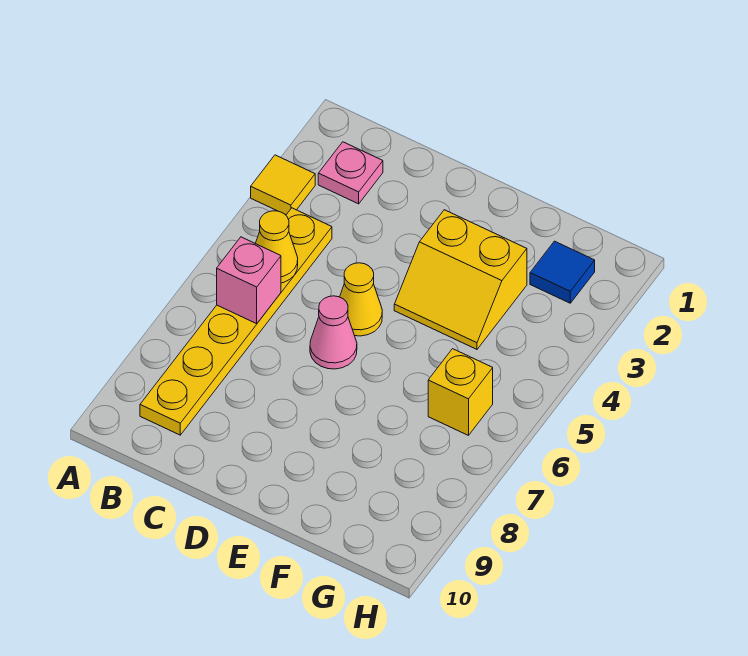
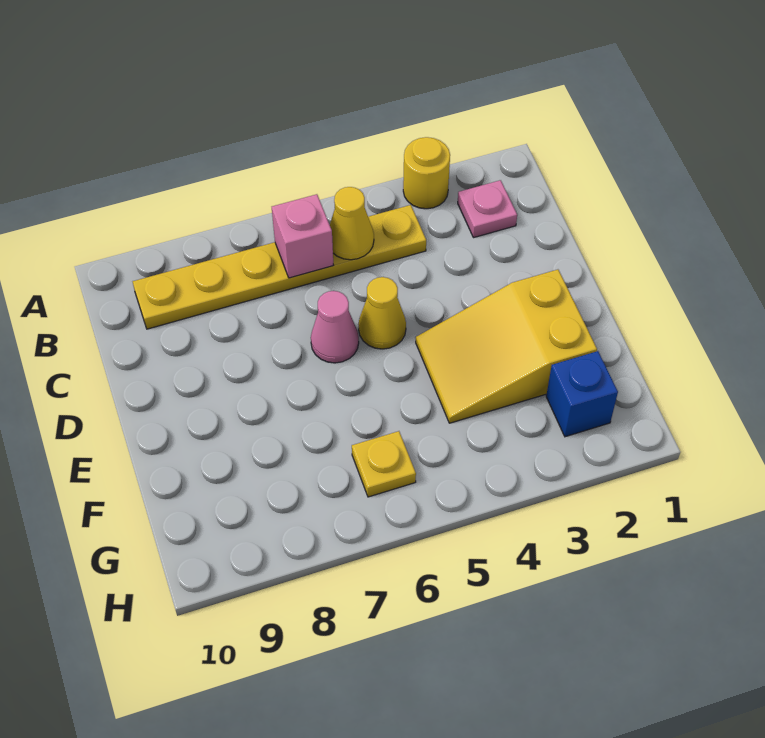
yellow tile A3 level 1 -> yellow round brick A3 level 1
yellow slope E3:F4 level 1 top 3 -> yellow slope E2:F4 level 1 top 2
blue tile G2 level 1 -> blue brick G2 level 1
yellow brick G6 level 1 -> yellow plate G6 level 1

